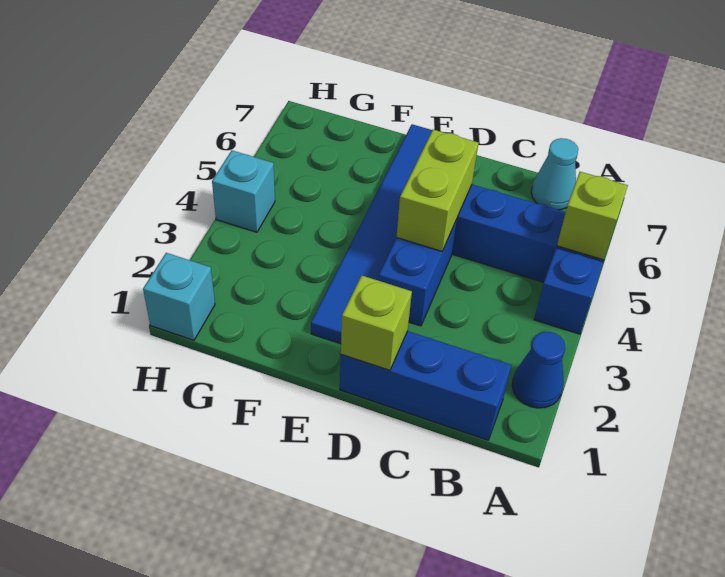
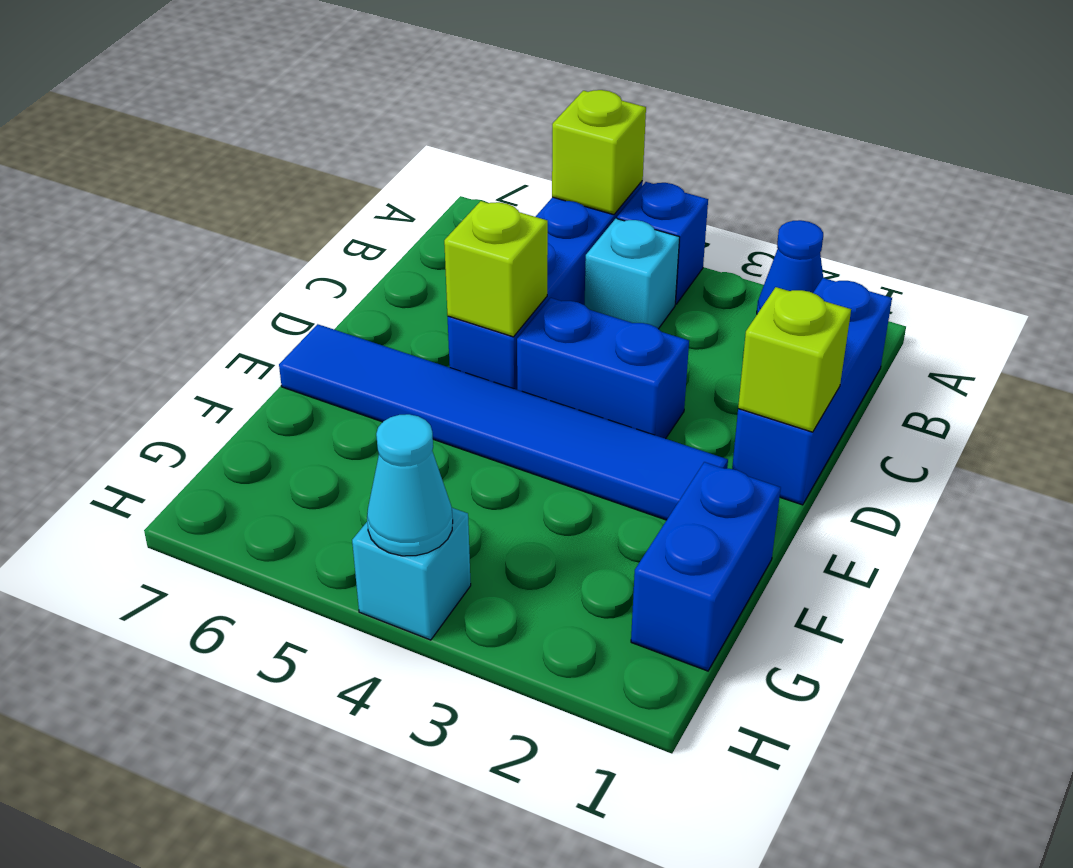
cyan cone B7 level 1 -> cyan cone H4 level 2
lime brick D4:D5 level 2 -> lime brick D5 level 2
none -> blue brick F1:G1 level 1
cyan brick H1 level 1 -> cyan brick B4 level 1

